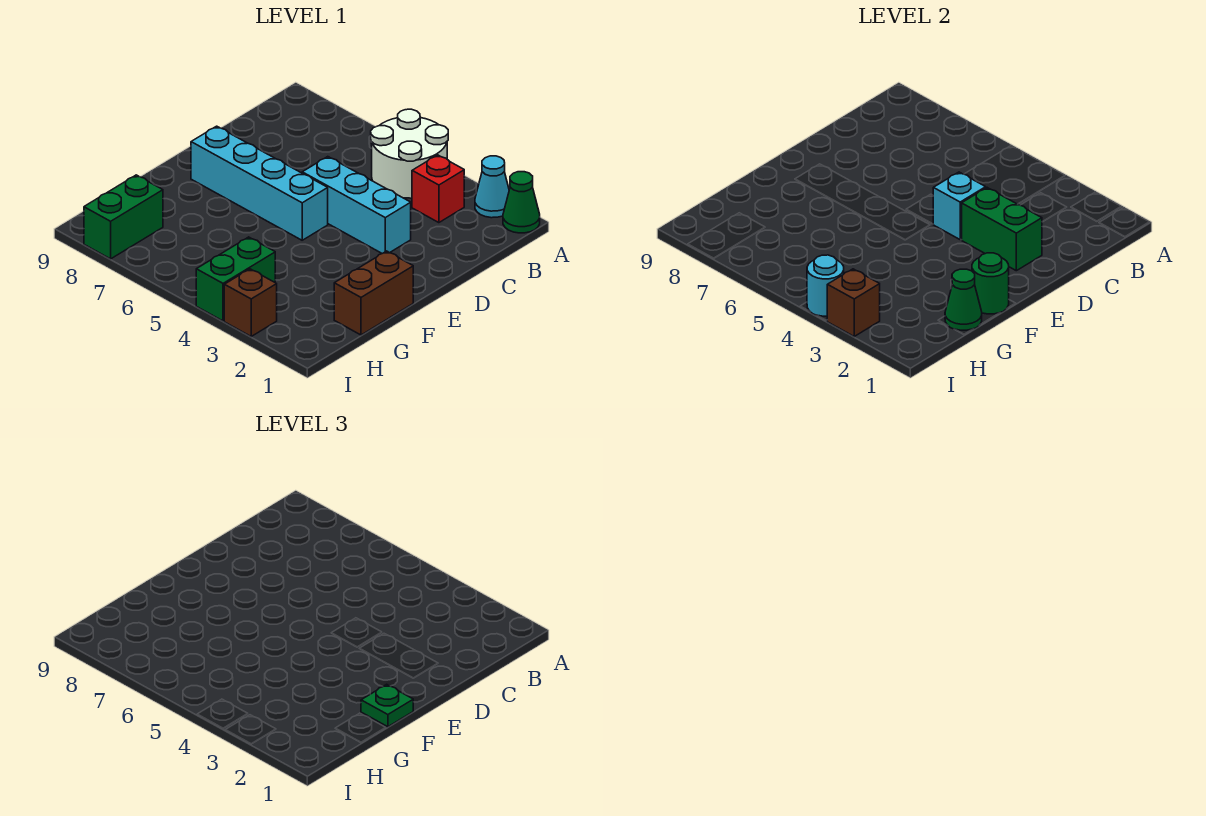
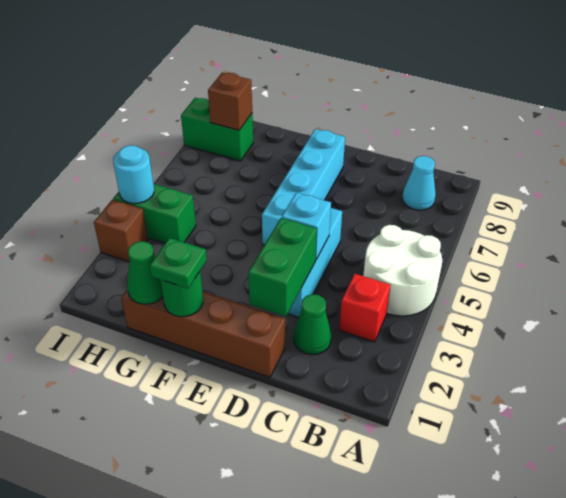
green cone A1 level 1 -> green cone C2 level 1
cyan cone A2 level 1 -> cyan cone B8 level 1
brown brick F1:G1 level 1 -> brown brick D1:G1 level 1
brown brick I3 level 2 -> brown brick H8 level 2

